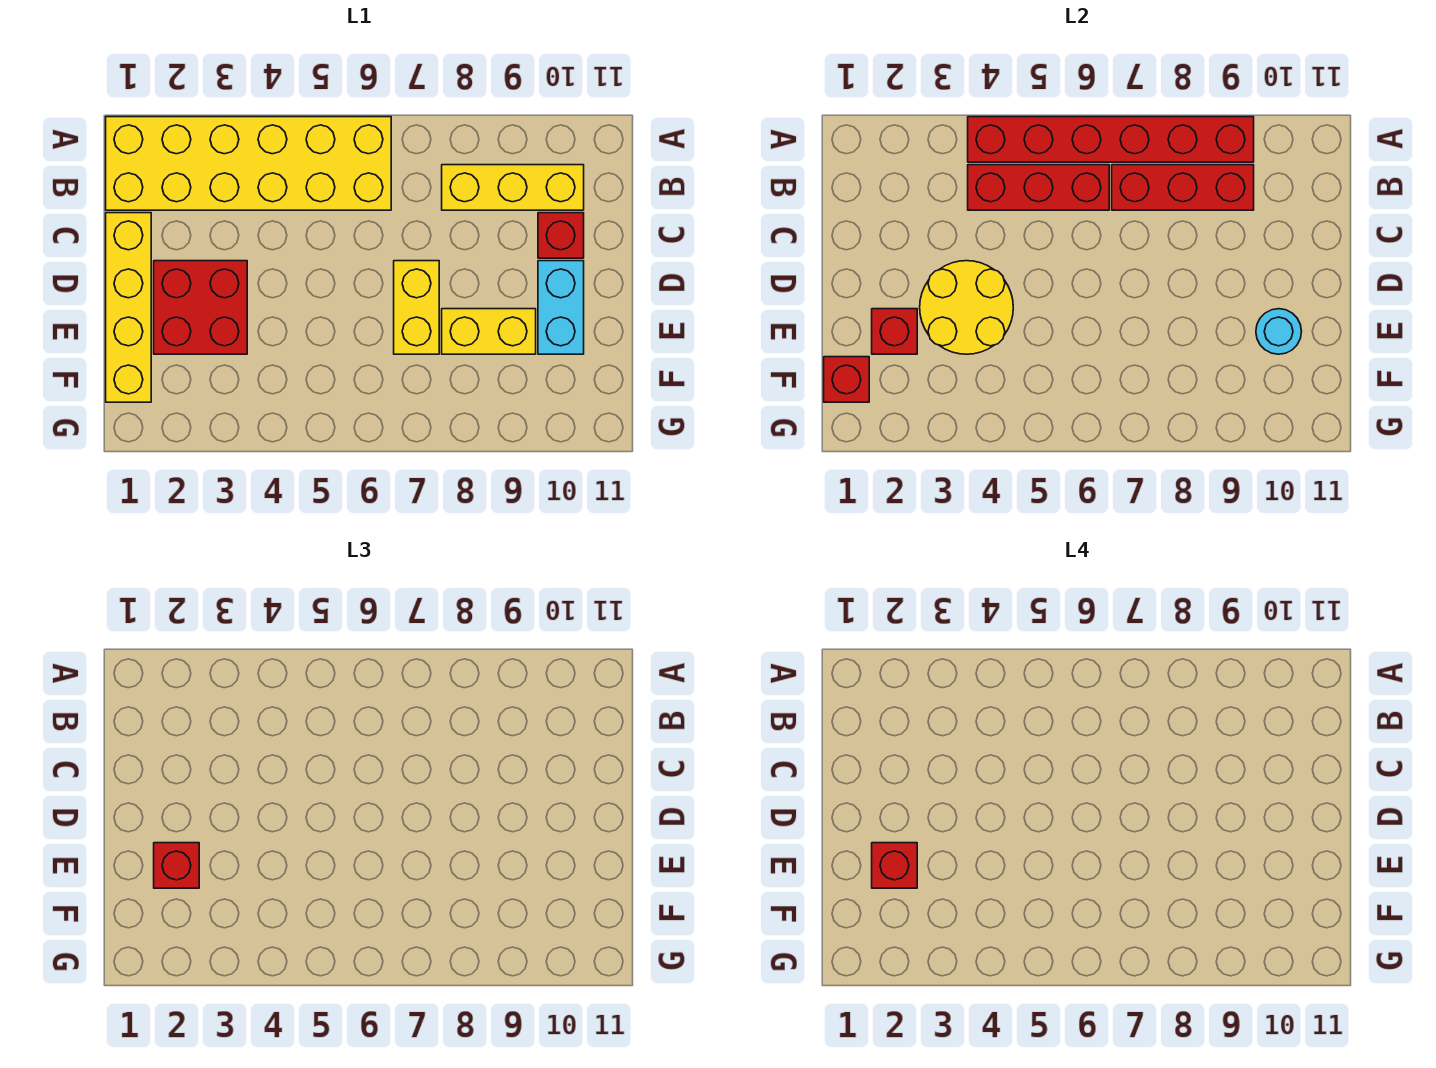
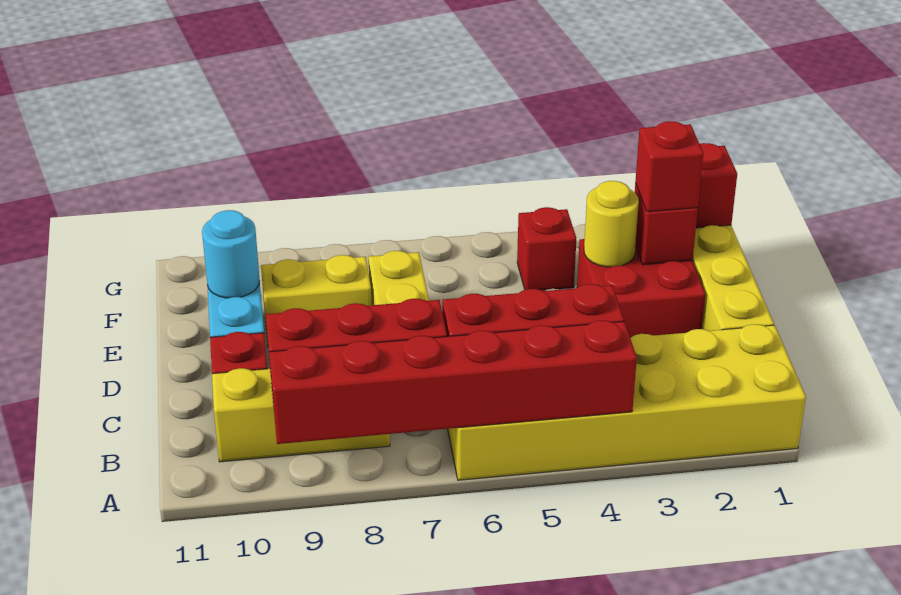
yellow round brick D3:E4 level 2 -> yellow round brick E3 level 2
red brick E2 level 4 -> red brick F4 level 1

